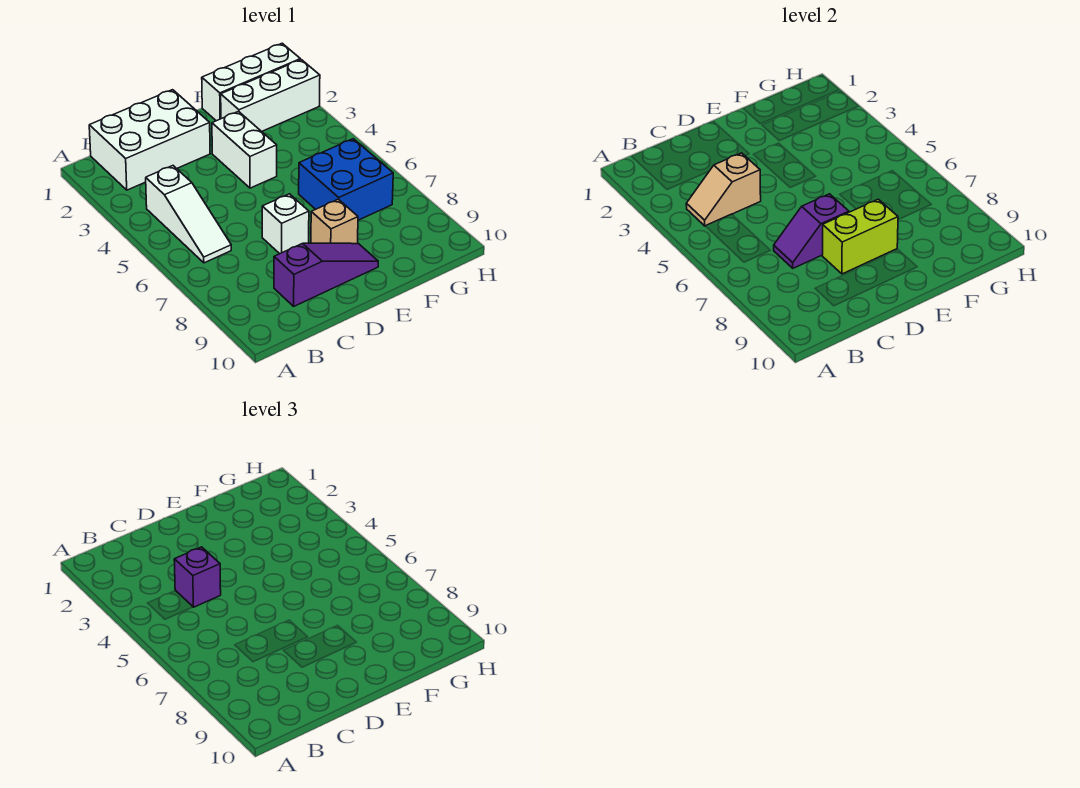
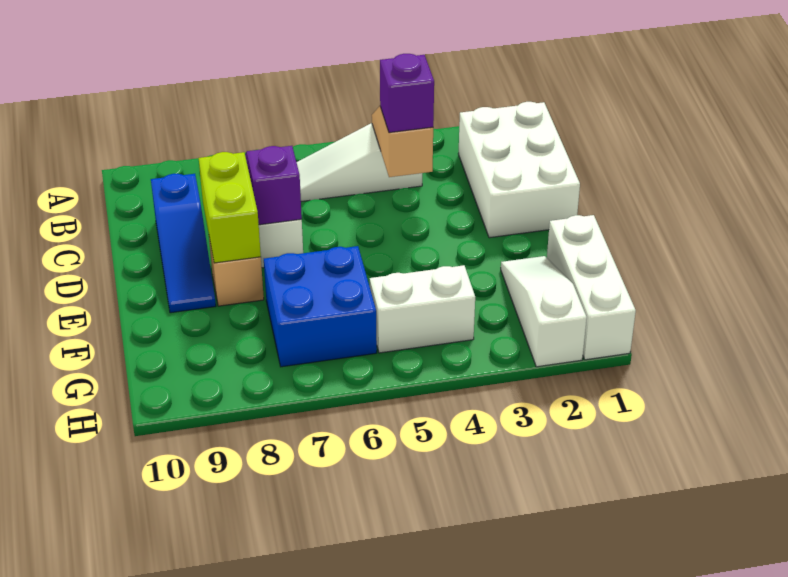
purple slope C9:E9 level 1 top C -> blue slope C9:E9 level 1 top C
white brick E3:E4 level 1 -> white brick G4:G5 level 1
white brick F2:H2 level 1 -> white slope F2:H2 level 1 top H

